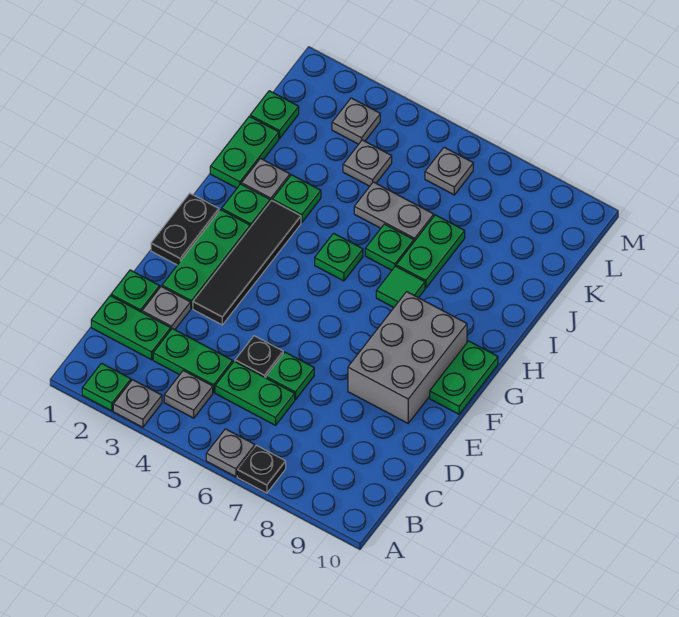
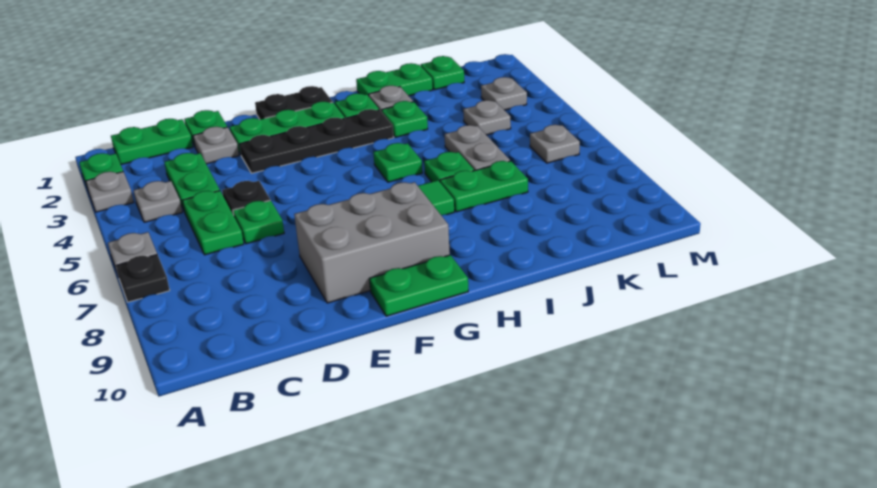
green plate C1:C2 level 1 -> green plate B1:C1 level 1
black tile E3:H3 level 1 -> black plate E3:H3 level 1

